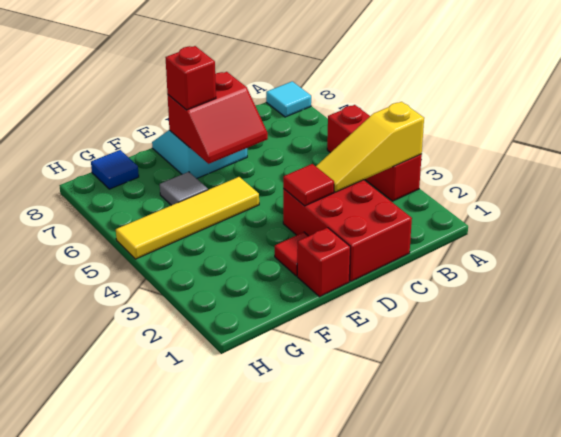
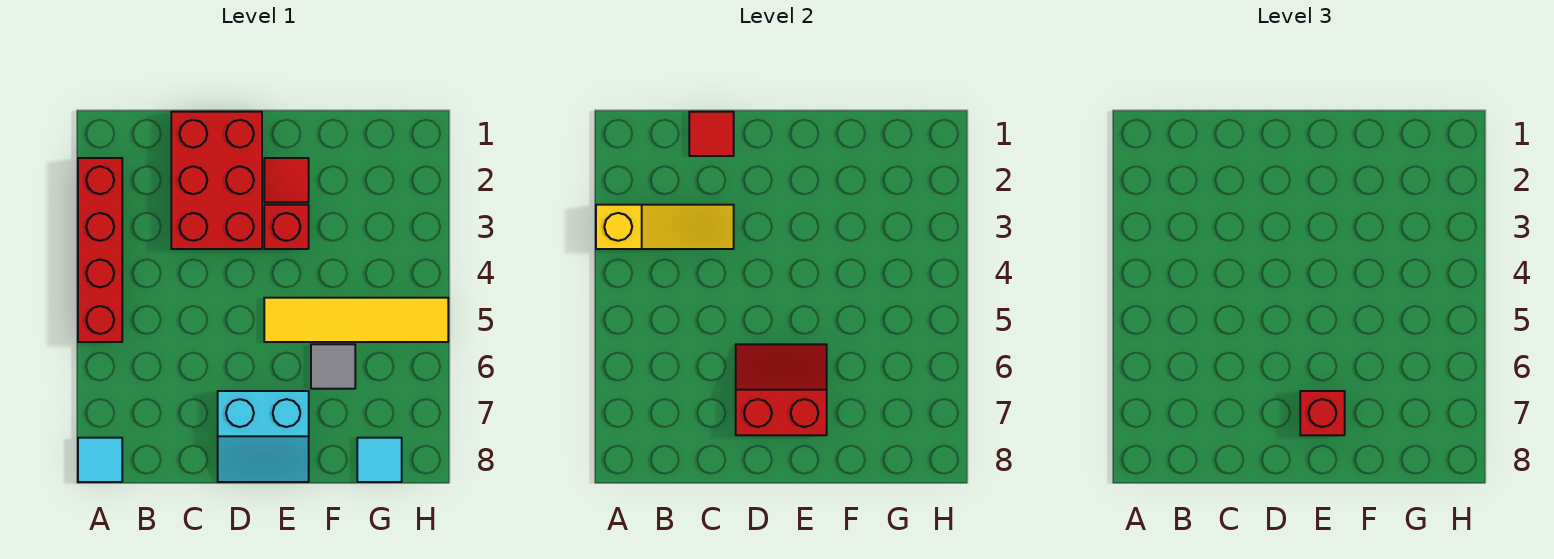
red brick A3:A5 level 1 -> red brick A2:A5 level 1
red tile D3 level 2 -> red tile C1 level 2
red brick E1 level 1 -> red brick E3 level 1
blue tile G8 level 1 -> cyan tile G8 level 1

